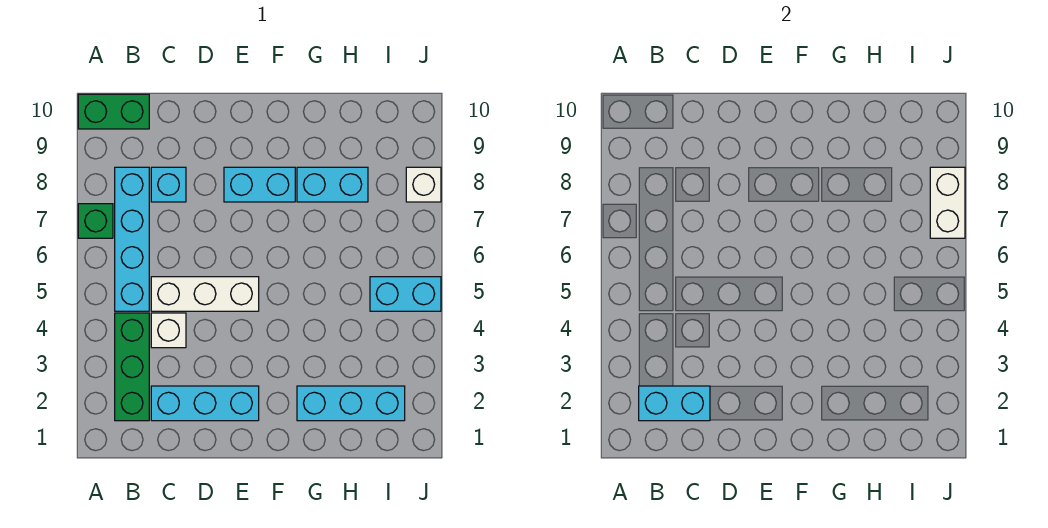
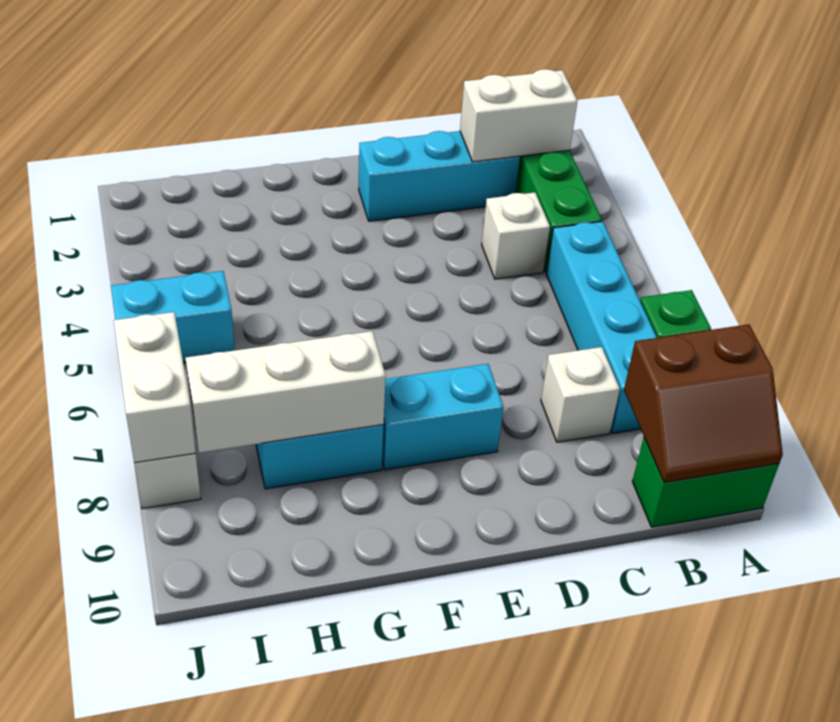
none -> brown slope A9:B10 level 2 top 9
cyan brick B2:C2 level 2 -> white brick B2:C2 level 2
white brick C5:E5 level 1 -> white brick G8:I8 level 2
cyan brick C8 level 1 -> white brick C8 level 1
cyan brick G2:I2 level 1 -> none

